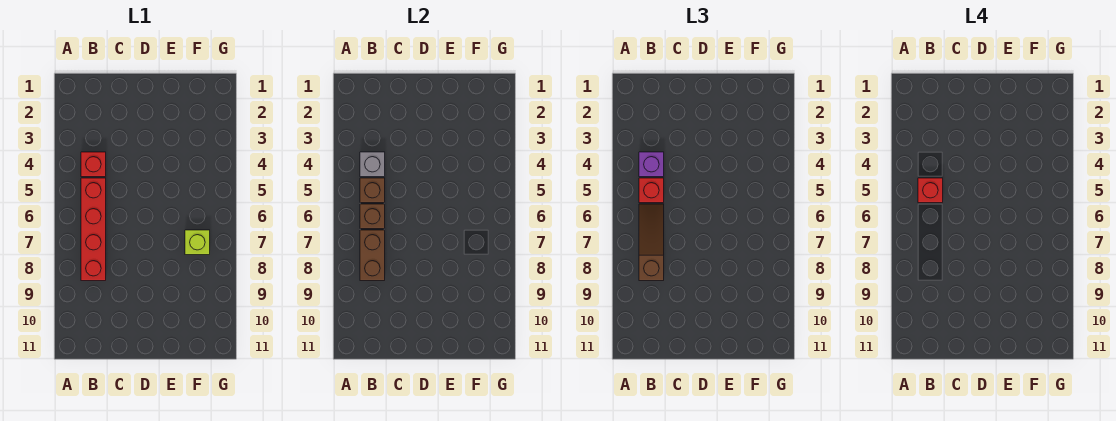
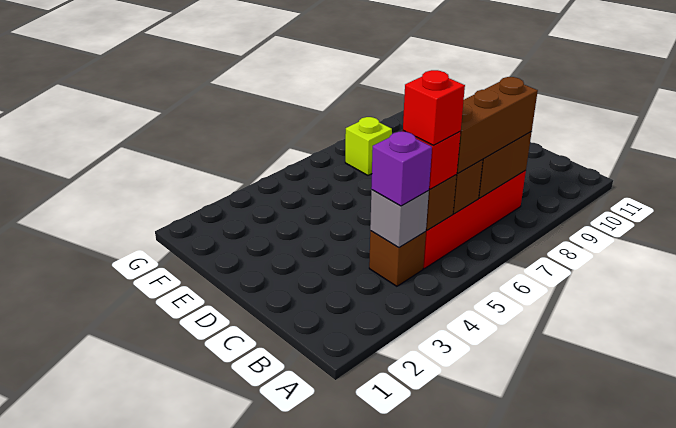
red brick B4 level 1 -> brown brick B4 level 1
brown slope B6:B8 level 3 top 8 -> brown brick B6:B8 level 3

